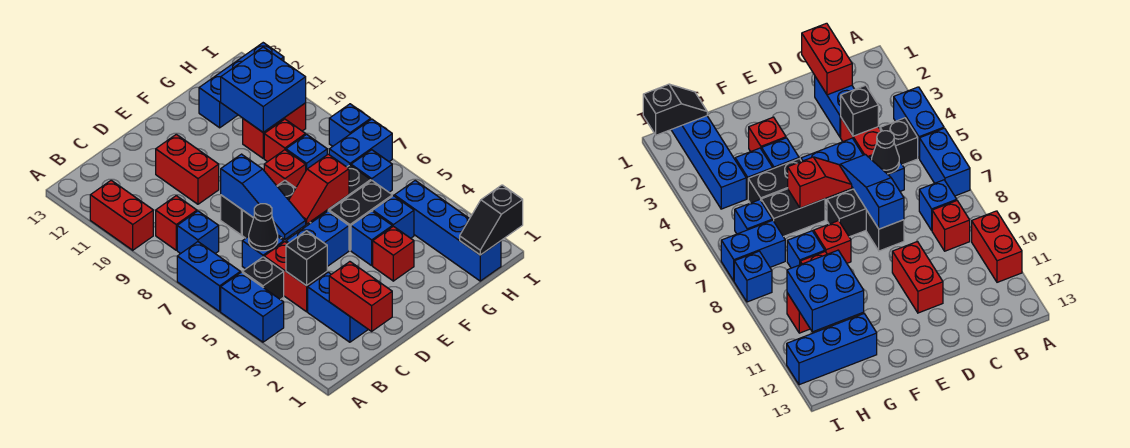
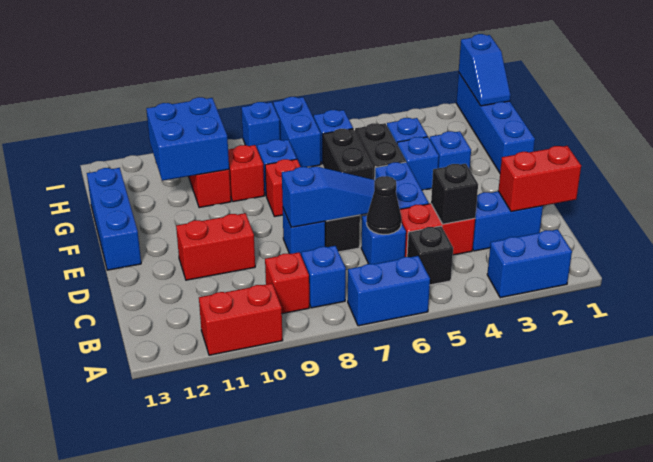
blue brick A4:A5 level 1 -> blue brick A2:A3 level 1
black brick D8 level 1 -> blue brick D8 level 1
red slope E6:F6 level 2 top F -> none
red brick F3 level 1 -> blue brick F3 level 1
blue brick G12:I12 level 1 -> blue brick E13:G13 level 1
blue brick H1:H4 level 1 -> blue brick F1:I1 level 1
black slope H1:I1 level 2 top I -> blue slope H1:I1 level 2 top I

